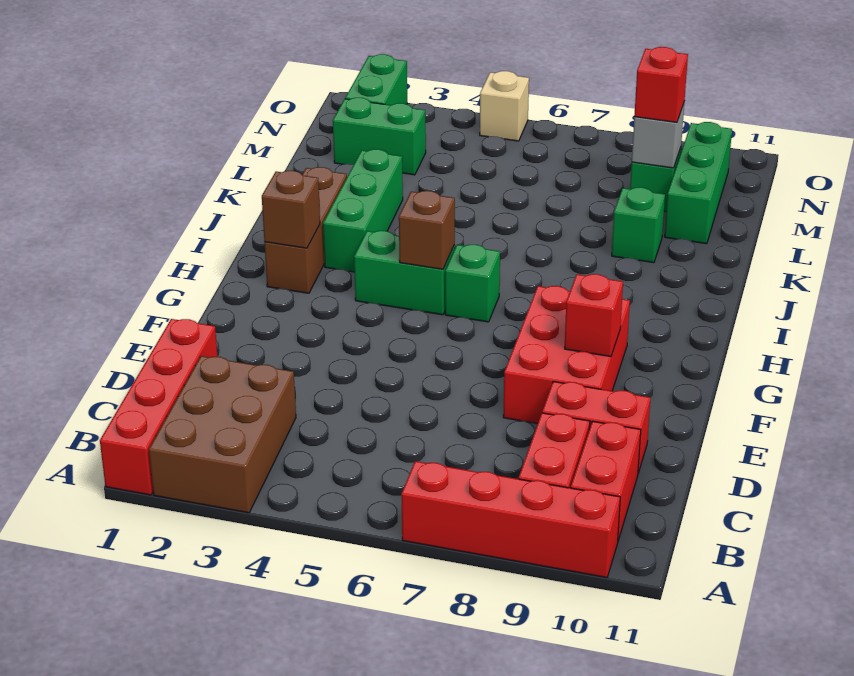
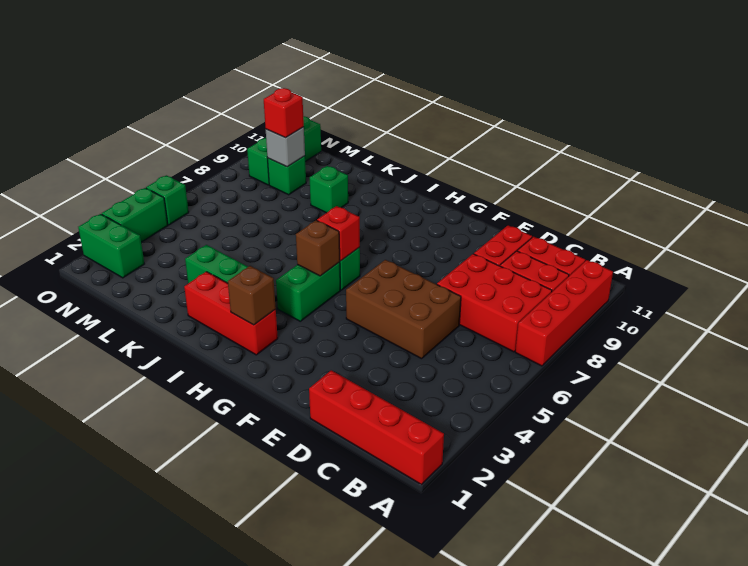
brown brick A2:C3 level 1 -> brown brick D5:F6 level 1
red brick E8:G9 level 1 -> red brick B7:D8 level 1
red brick F9 level 2 -> red brick H6 level 2
brown brick H2:J2 level 1 -> red brick H2:J2 level 1
green brick L10:N10 level 1 -> green brick N9:N11 level 1
green brick M2:M3 level 1 -> green brick O3:O4 level 1
tan brick O5 level 1 -> green brick O5 level 1

